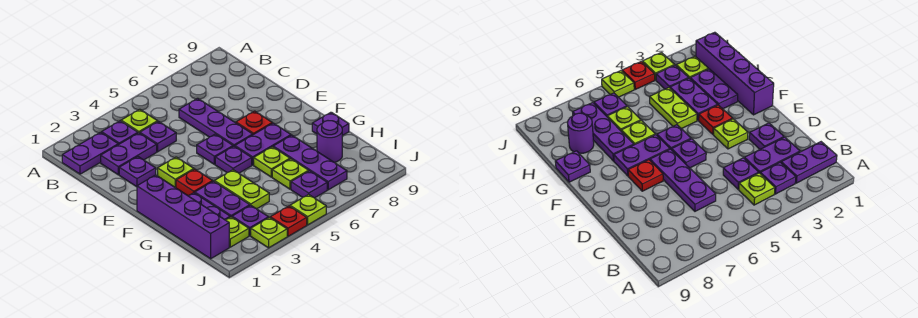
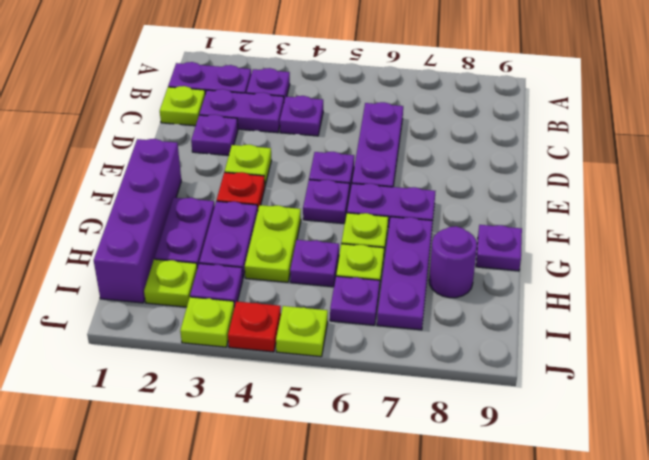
lime plate B4 level 1 -> lime plate C1 level 1
red plate E7 level 1 -> none
none -> purple plate H5 level 1

